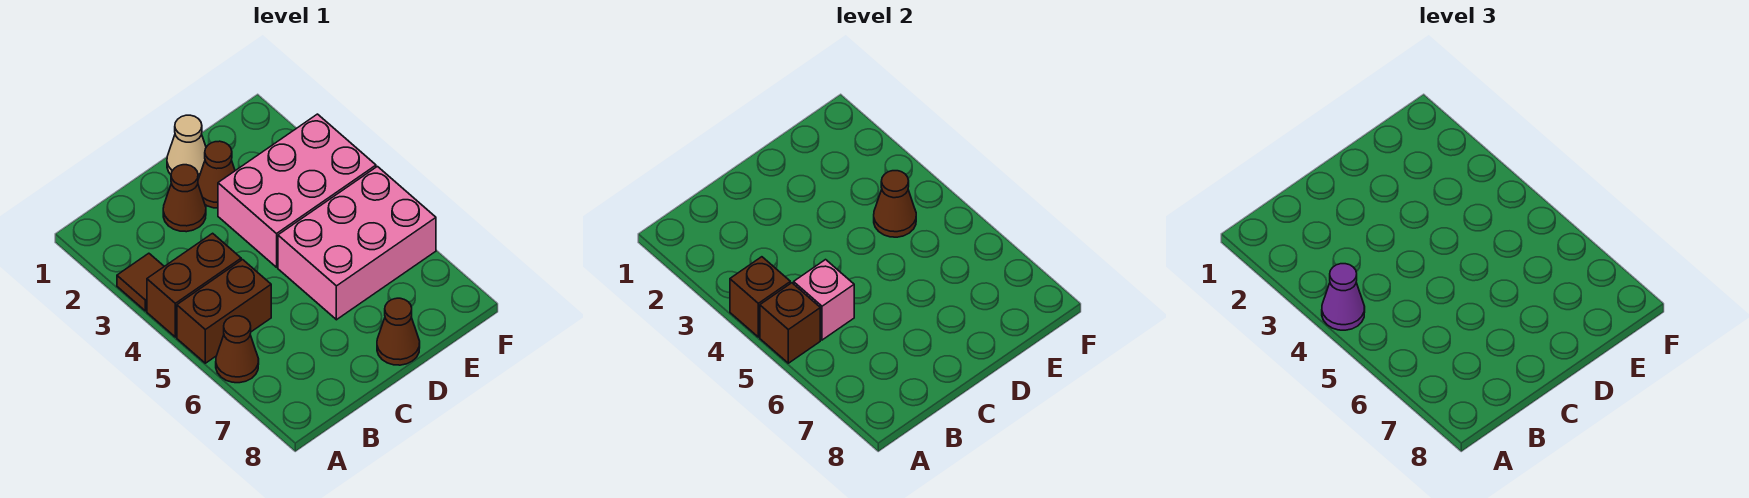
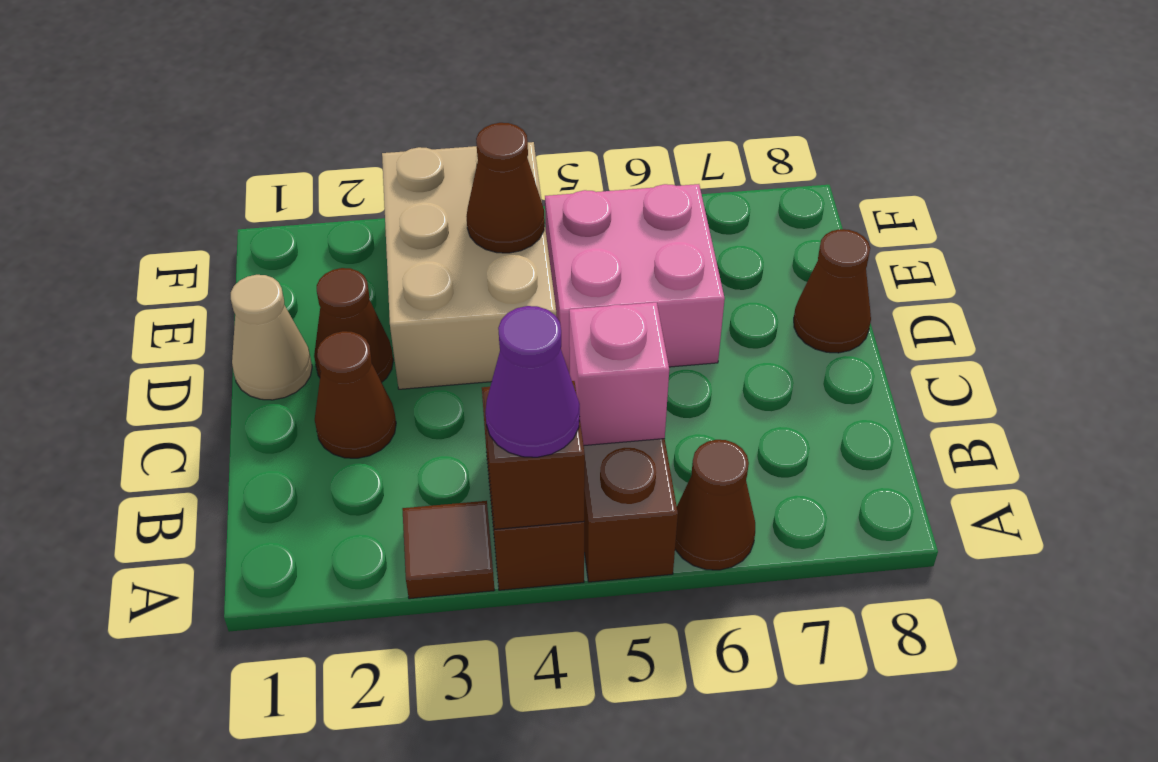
brown brick A5 level 2 -> none
pink brick D3:F4 level 1 -> tan brick D3:F4 level 1
pink brick D5:F6 level 1 -> pink brick D5:E6 level 1

